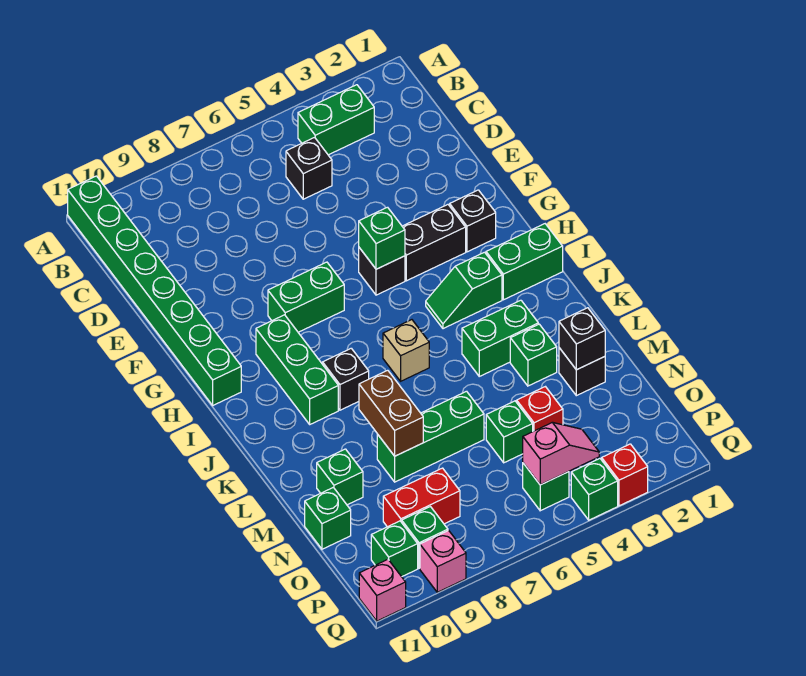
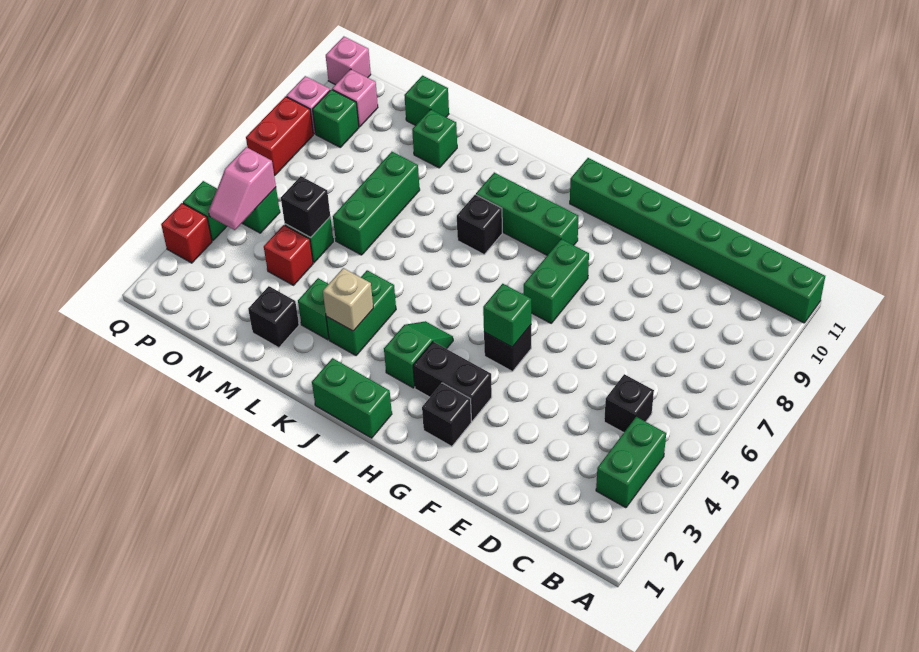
black brick G3:G4 level 1 -> black brick G3:H3 level 1
green brick I1:I2 level 1 -> green brick I1:J1 level 1
tan brick J6 level 1 -> tan brick K3 level 2
brown brick L8:M8 level 2 -> none
black brick M2 level 2 -> black brick N5 level 2
red brick O8:O9 level 1 -> red brick Q7:Q8 level 1
green brick P10 level 1 -> pink brick P10 level 1

